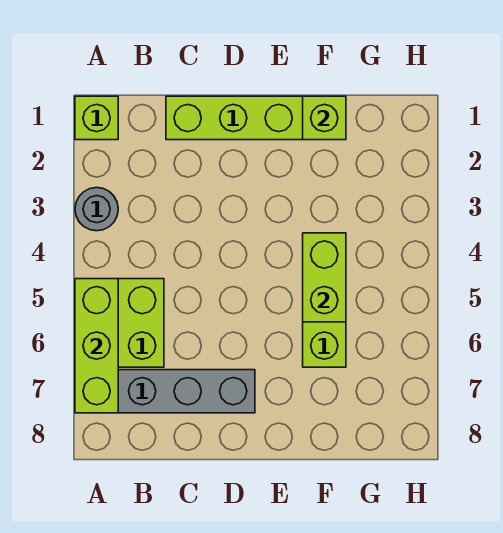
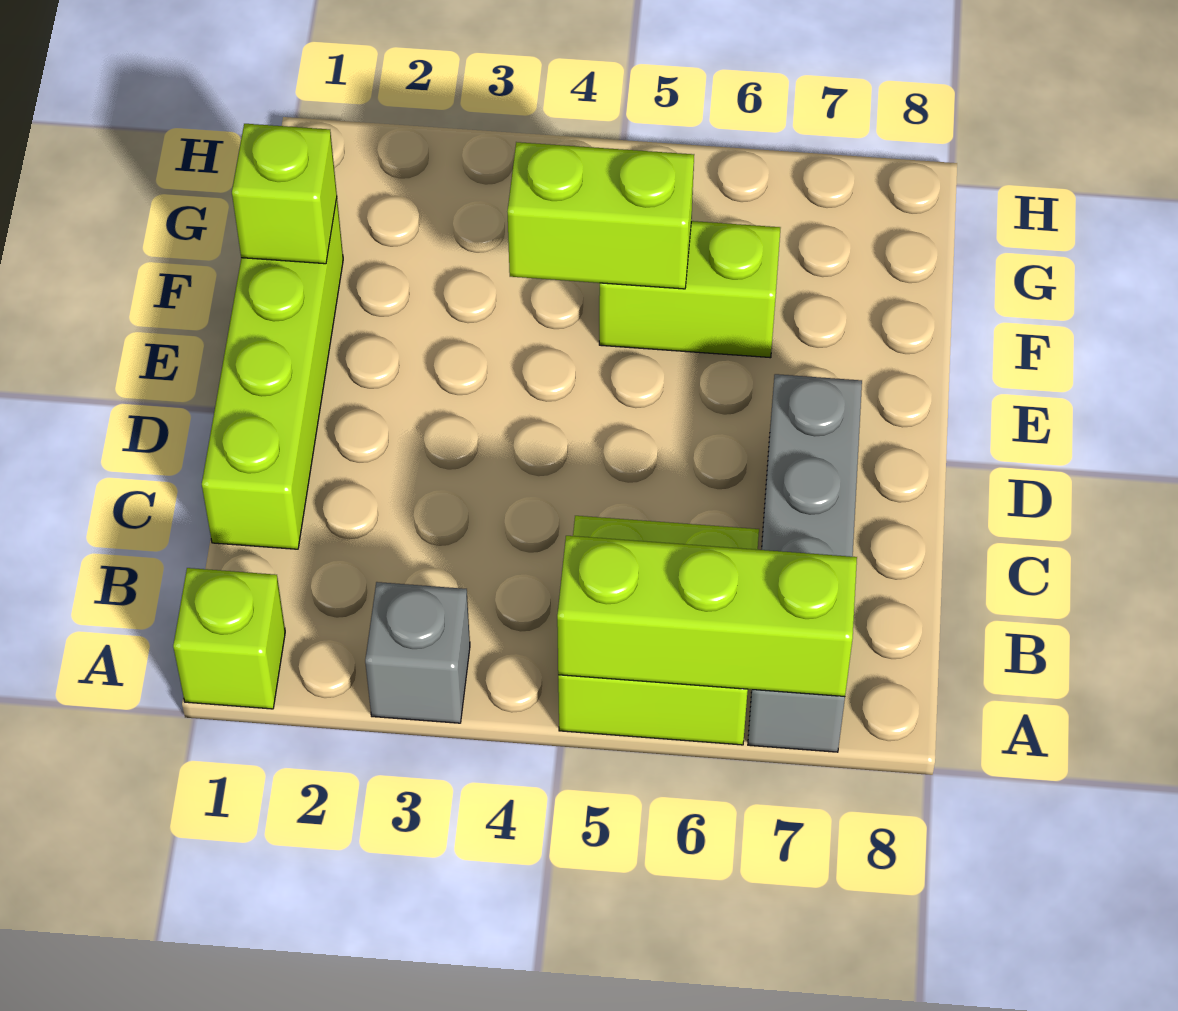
grey round brick A3 level 1 -> grey brick A3 level 1

